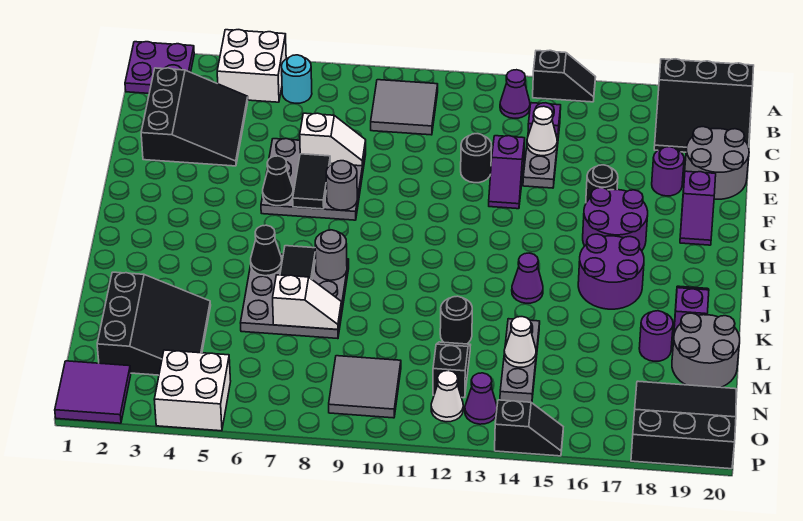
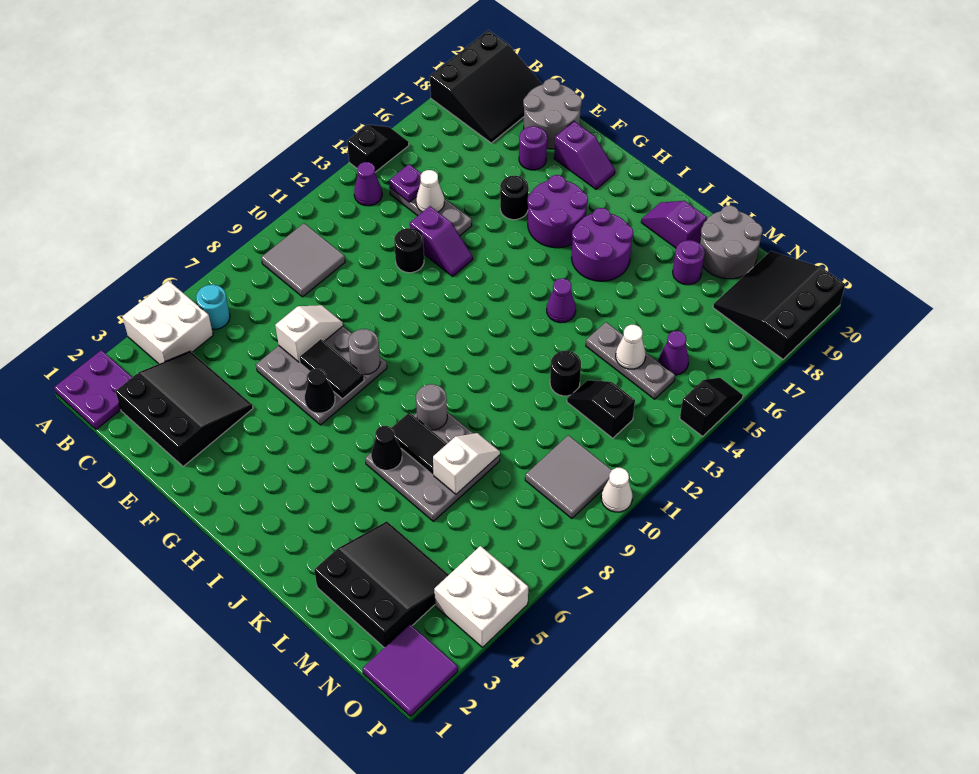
white cone O12 level 1 -> white cone P10 level 1
purple cone O13 level 1 -> purple cone N15 level 1

